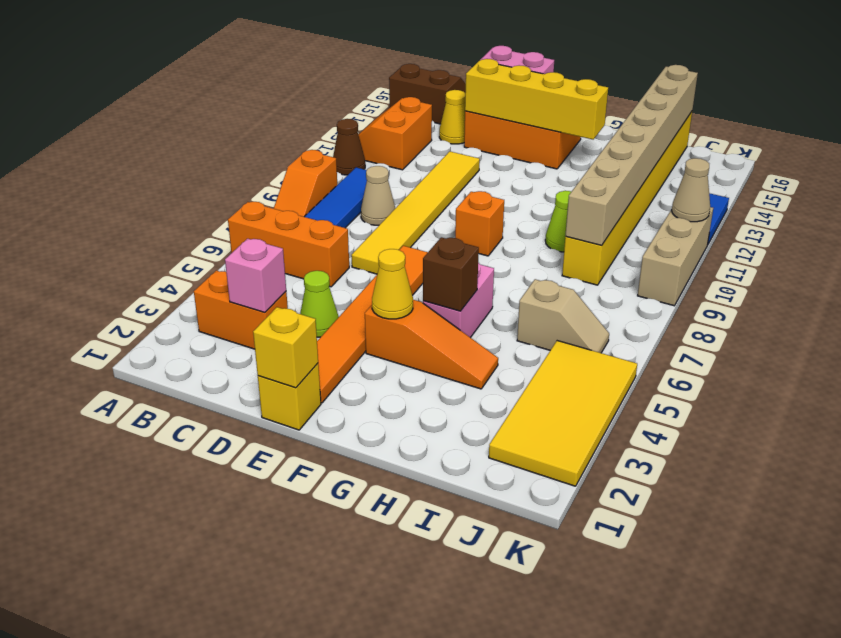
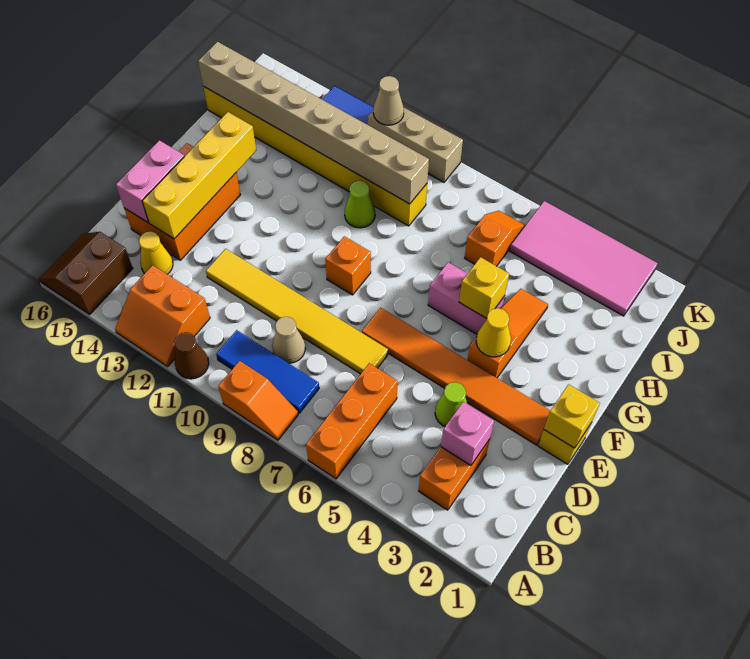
brown brick G5 level 2 -> yellow brick G5 level 2
tan slope I6:J6 level 1 top I -> orange slope I6:J6 level 1 top I
yellow tile J2:K5 level 1 -> pink tile J2:K5 level 1

